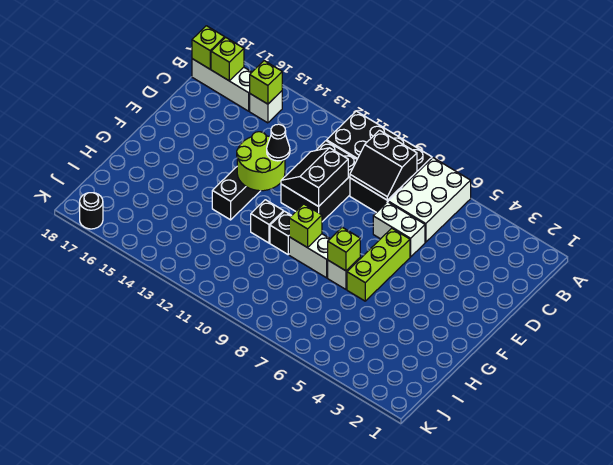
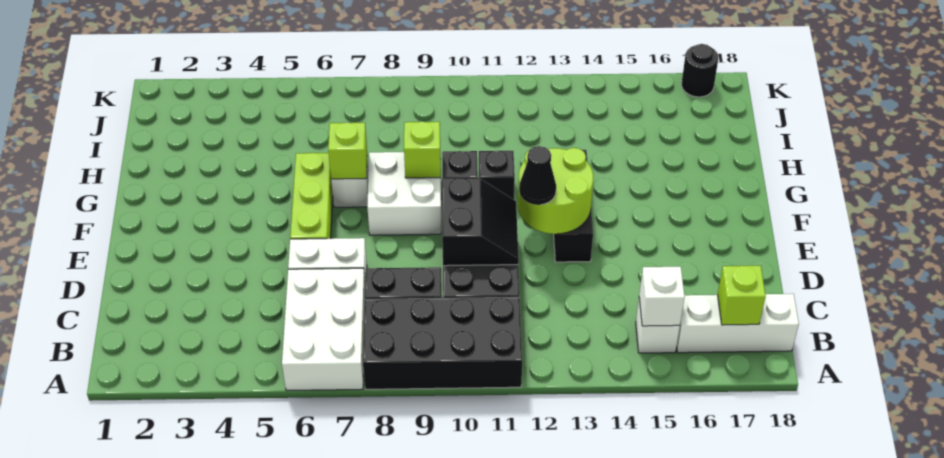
black slope B8:C9 level 2 top B -> none
lime brick B15 level 2 -> white brick B15 level 2
lime brick B18 level 2 -> none
white brick G8:G9 level 1 -> white brick F8:G9 level 1

